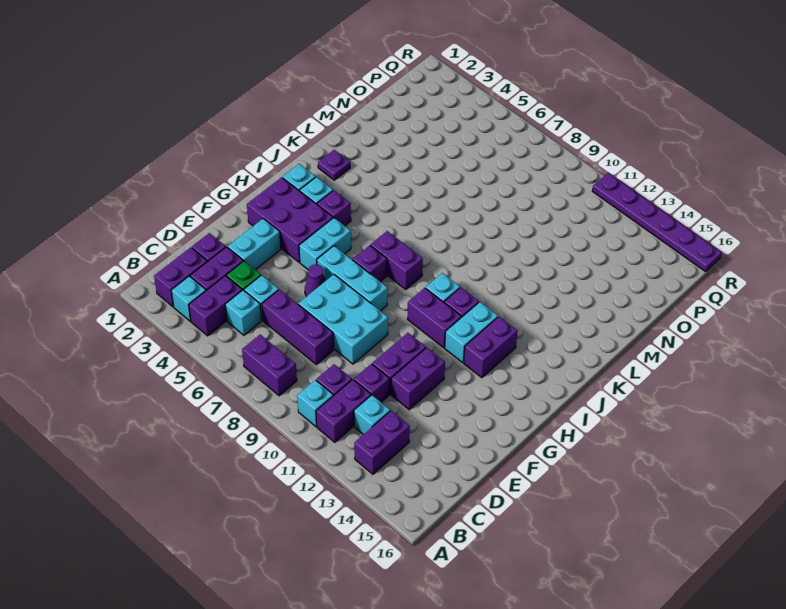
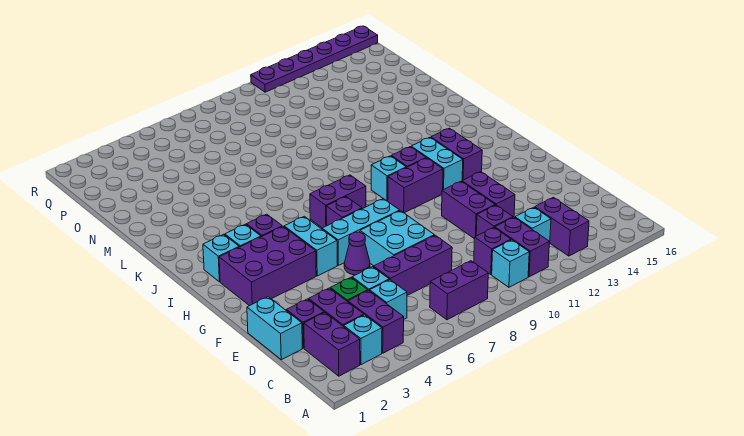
cyan brick E3:F3 level 1 -> cyan brick D1:E1 level 1
cyan brick E7:F9 level 1 -> cyan brick E7:F8 level 1
purple plate K2 level 1 -> none

